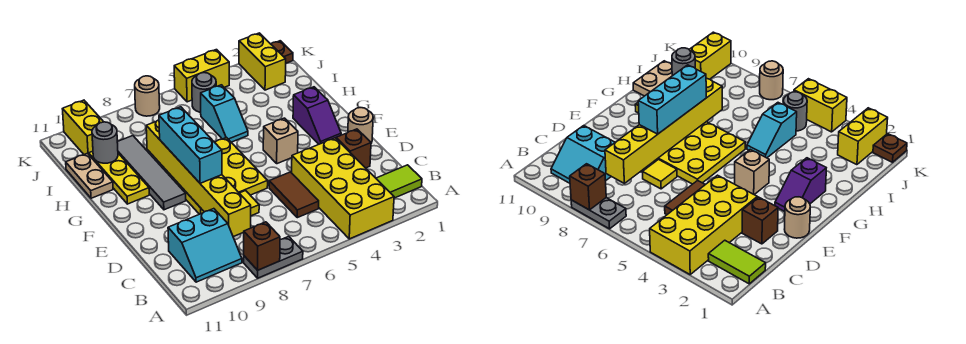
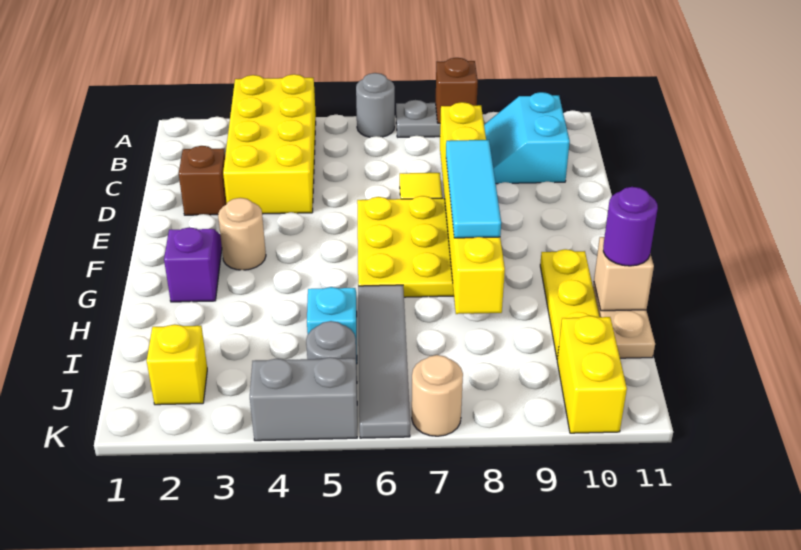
lime tile B1:B2 level 1 -> none
cyan slope B9:C10 level 1 top C -> cyan slope B9:C10 level 1 top 10
brown tile C5:D5 level 1 -> none
tan round brick E1 level 1 -> tan round brick F3 level 1
cyan brick E8:G8 level 3 -> cyan tile E8:G8 level 3
tan brick F4 level 1 -> tan brick H11 level 2
grey tile F9:I9 level 1 -> grey tile H6:K6 level 1
none -> purple round brick H11 level 3
grey round brick I10 level 2 -> grey round brick A6 level 1
yellow brick J2:K2 level 1 -> yellow brick J2 level 1
brown plate K1 level 1 -> none
yellow brick K4:K5 level 1 -> grey brick K4:K5 level 1

